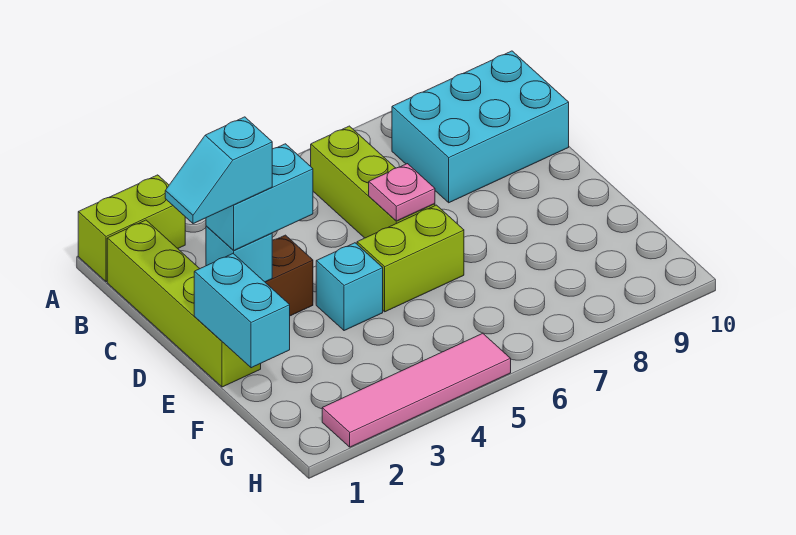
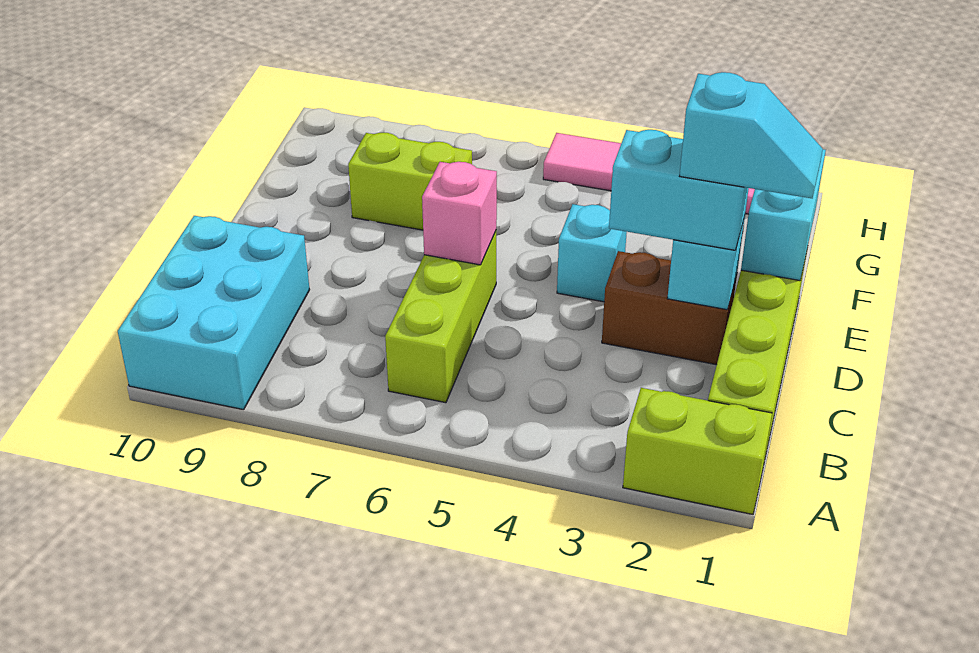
cyan brick B8:C10 level 1 -> cyan brick A9:C10 level 1
pink plate D6 level 2 -> pink brick D6 level 2
lime brick E5:E6 level 1 -> lime brick F7:F8 level 1

